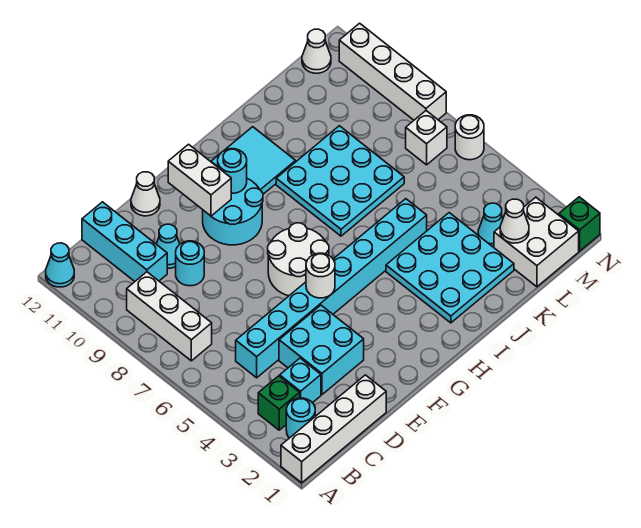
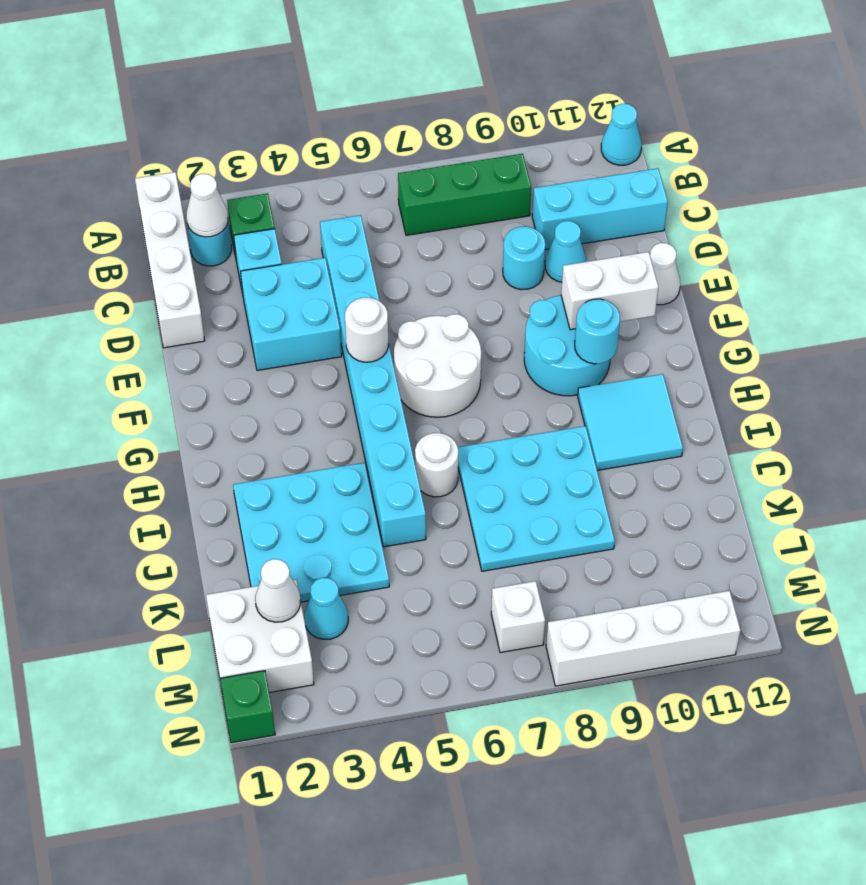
white brick B7:B9 level 1 -> green brick B7:B9 level 1
white cone M12 level 1 -> white cone B2 level 2
white round brick N6 level 1 -> white round brick I6 level 1

